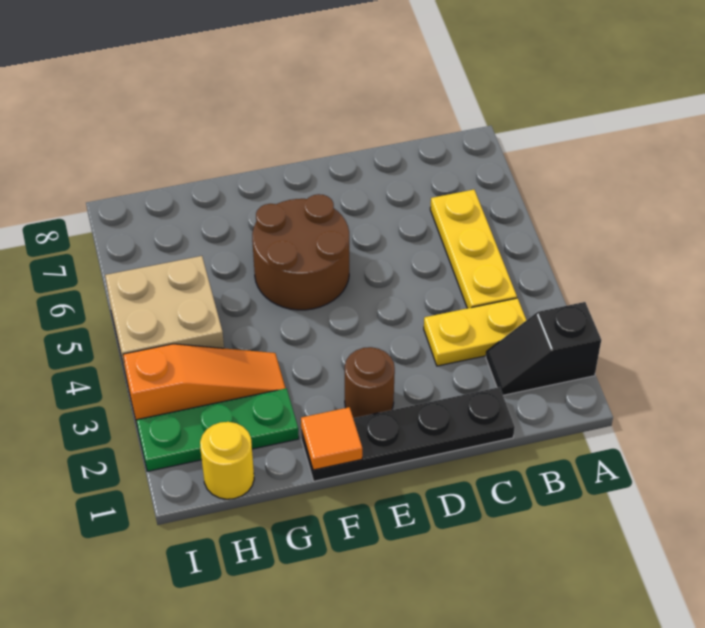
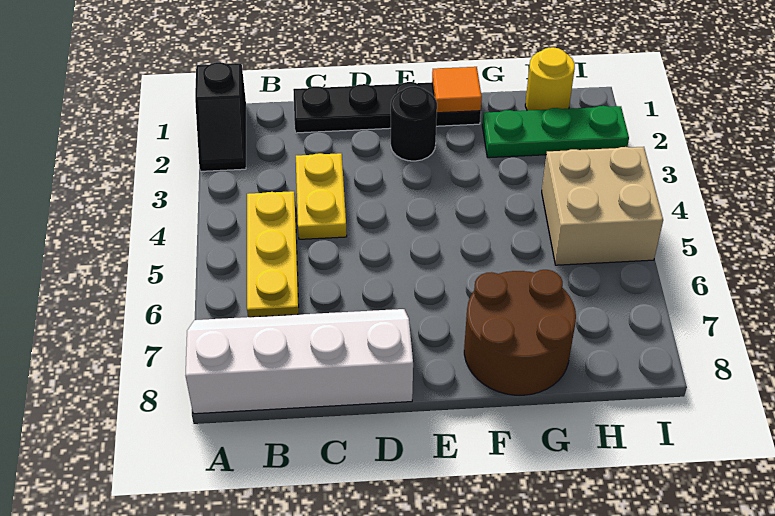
black slope A2:B2 level 1 top A -> black slope A1:A2 level 1 top 1
none -> white slope A7:D8 level 1 top 8
yellow plate B3:C3 level 1 -> yellow plate C3:C4 level 1
brown round brick E2 level 1 -> black round brick E2 level 1
brown round brick E5:F6 level 1 -> brown round brick F7:G8 level 1
orange slope G3:I3 level 1 top I -> none

